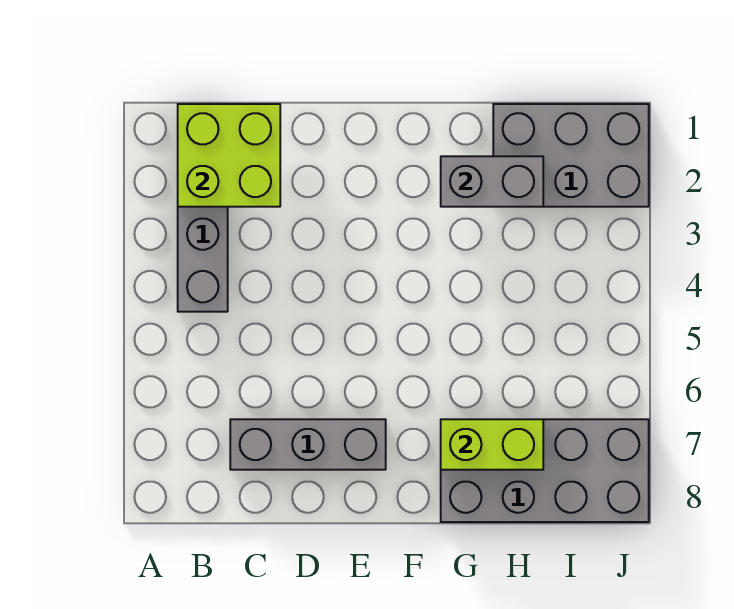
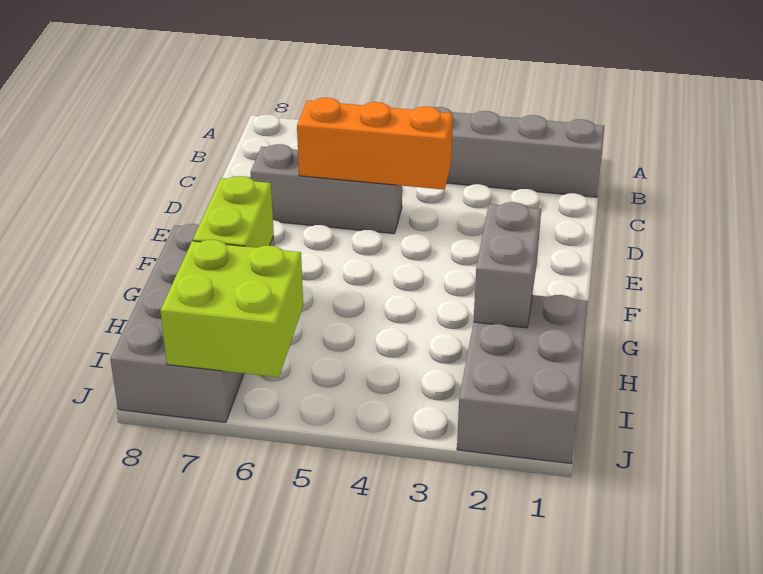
lime brick B1:C2 level 2 -> lime brick I6:J7 level 2
grey brick C7:E7 level 1 -> grey brick D5:D7 level 1
none -> orange brick D4:D6 level 2

